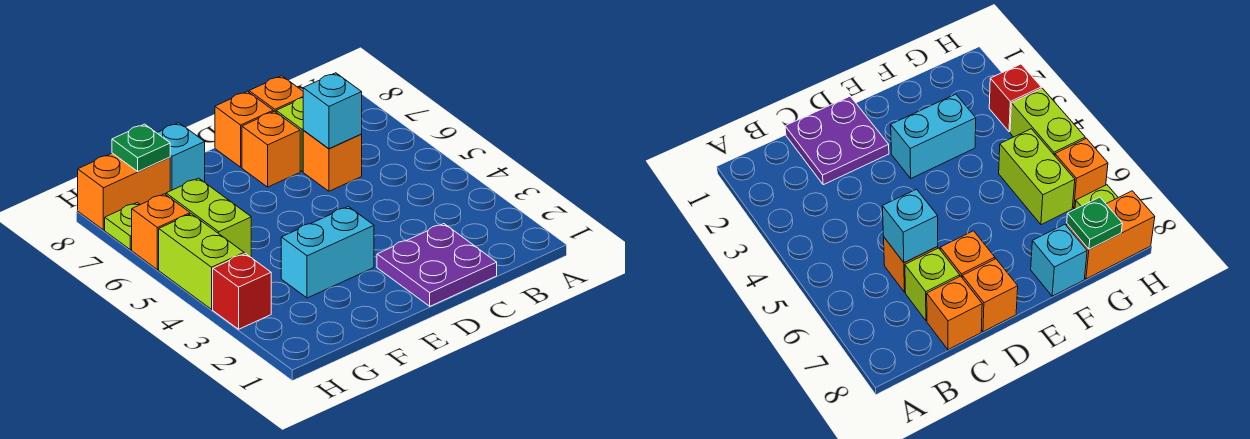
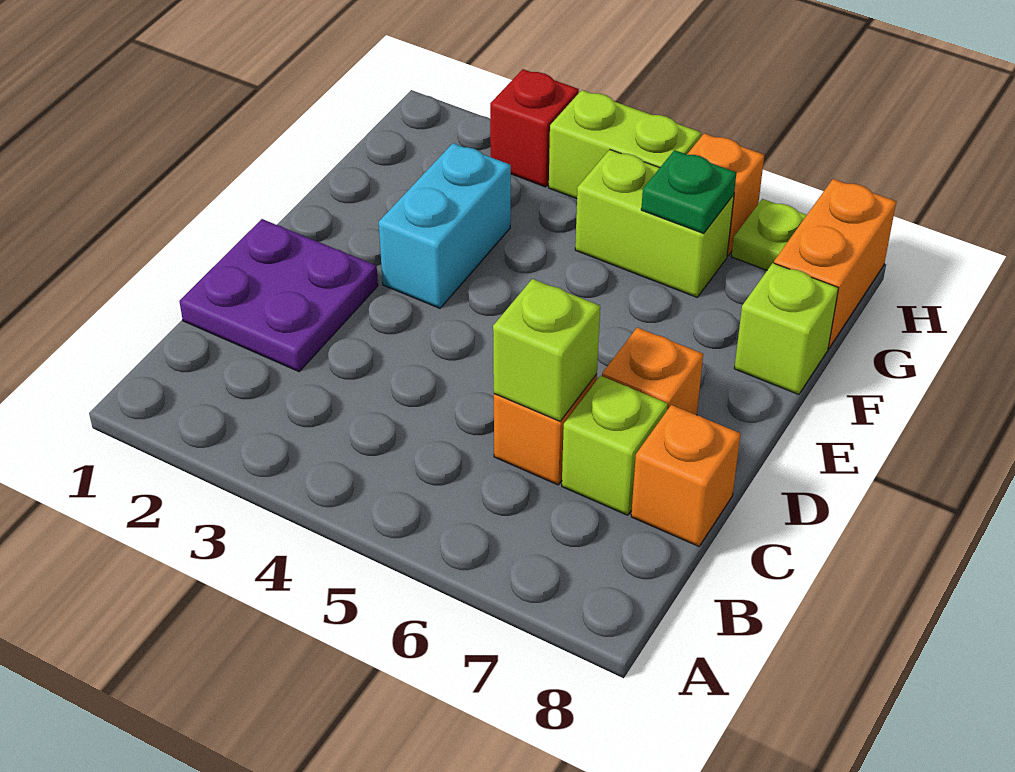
cyan brick C6 level 2 -> lime brick C6 level 2
orange brick D8 level 1 -> none
cyan brick F8 level 1 -> lime brick F8 level 1
green plate G8 level 2 -> green plate G6 level 2

